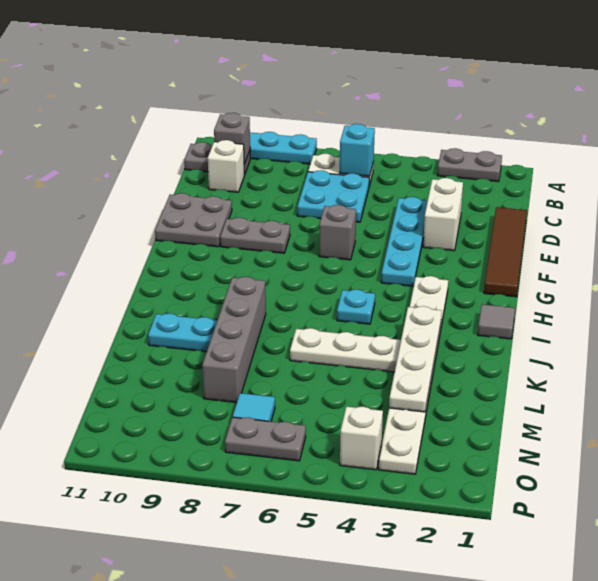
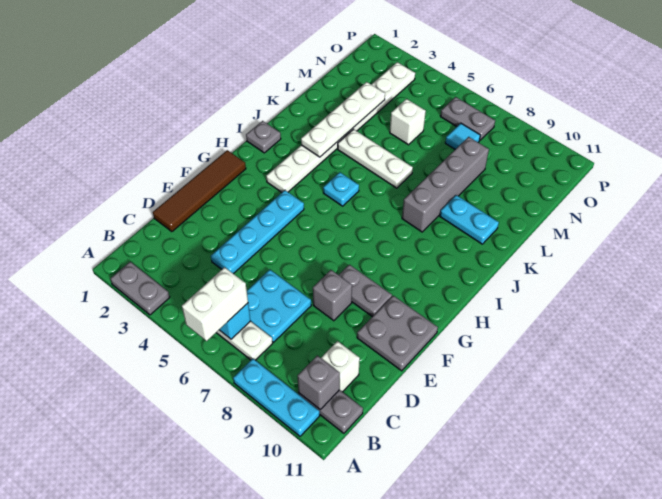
white brick D3:E3 level 1 -> white brick A6:B6 level 3
grey brick F6 level 1 -> grey brick E8 level 1
grey tile I1 level 1 -> grey plate I1 level 1
white brick O4 level 1 -> white brick M5 level 1

